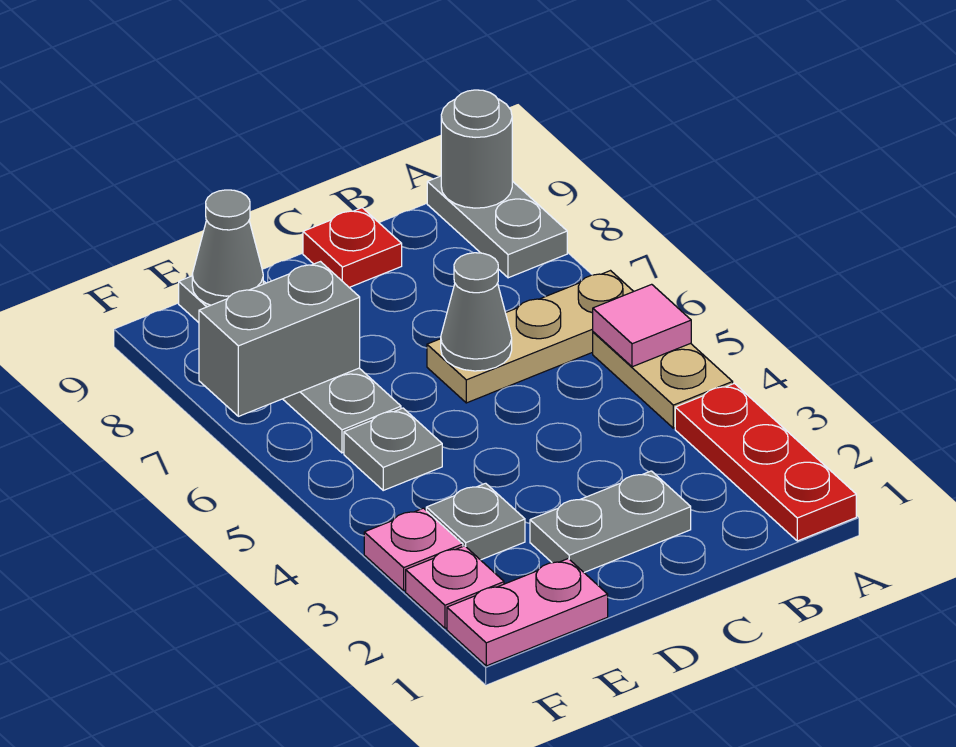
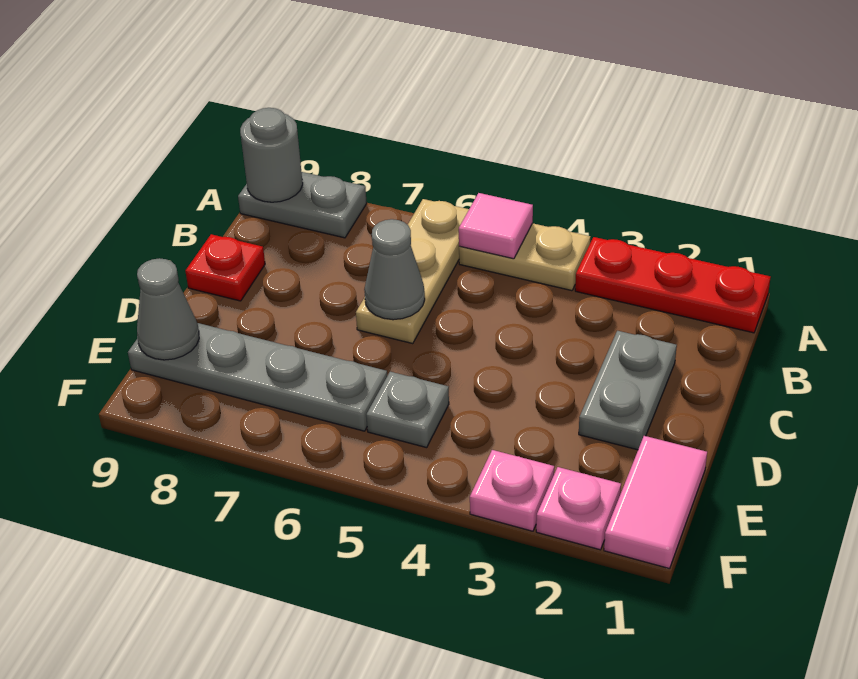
pink plate E1:F1 level 1 -> pink tile E1:F1 level 1
grey plate E3 level 1 -> none
grey brick E7:F7 level 2 -> none

